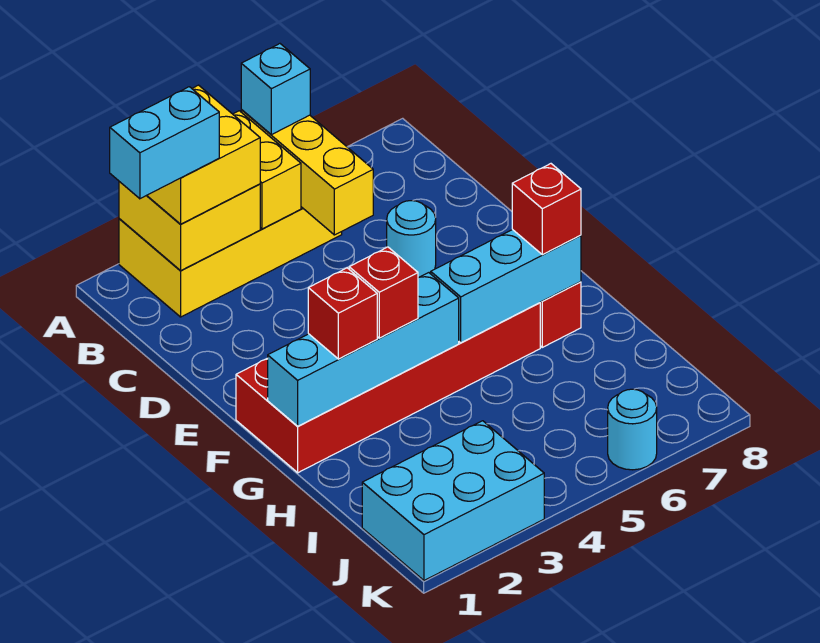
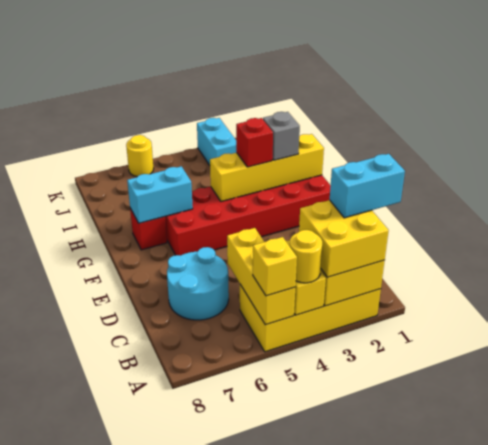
none -> yellow round brick A4 level 3
cyan brick A5 level 3 -> yellow brick A5 level 3
cyan round brick D6 level 1 -> cyan round brick C6:D7 level 1
cyan brick G1:G4 level 2 -> yellow brick G1:G4 level 2
red brick G2 level 3 -> grey brick G2 level 3
cyan brick G5:G7 level 2 -> cyan brick G6:G7 level 2
red brick G7 level 3 -> none
cyan brick J1:K3 level 1 -> cyan brick J3:K3 level 1
cyan round brick K6 level 1 -> yellow round brick K6 level 1

